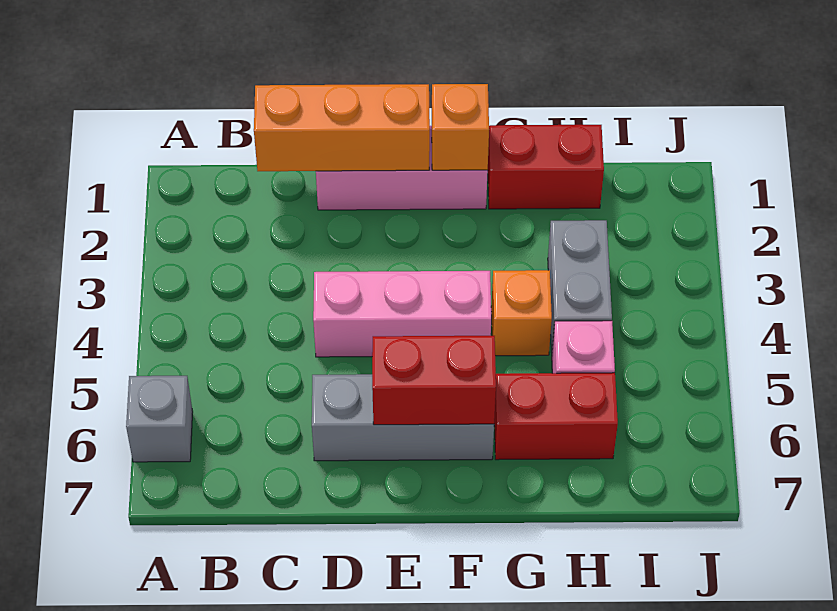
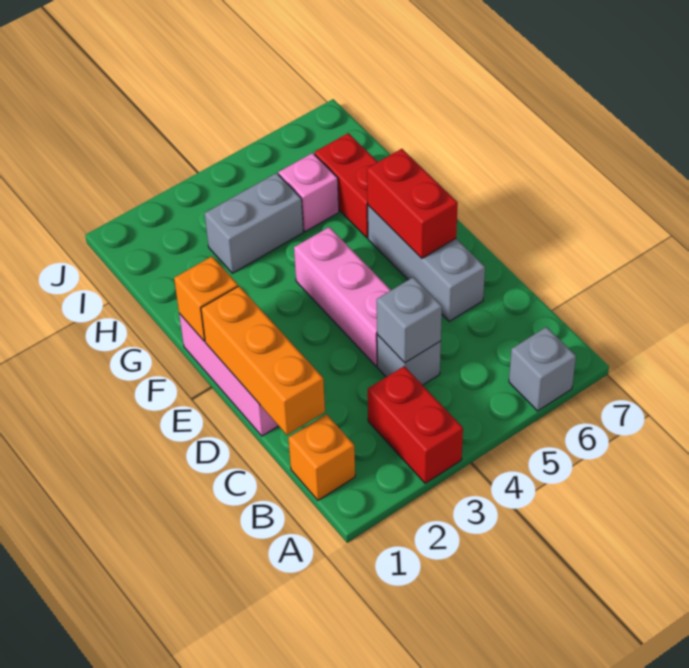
none -> grey brick C4 level 1
none -> grey brick C4 level 2
red brick G1:H1 level 1 -> red brick A3:B3 level 1
orange brick G4 level 1 -> orange brick B1 level 1

